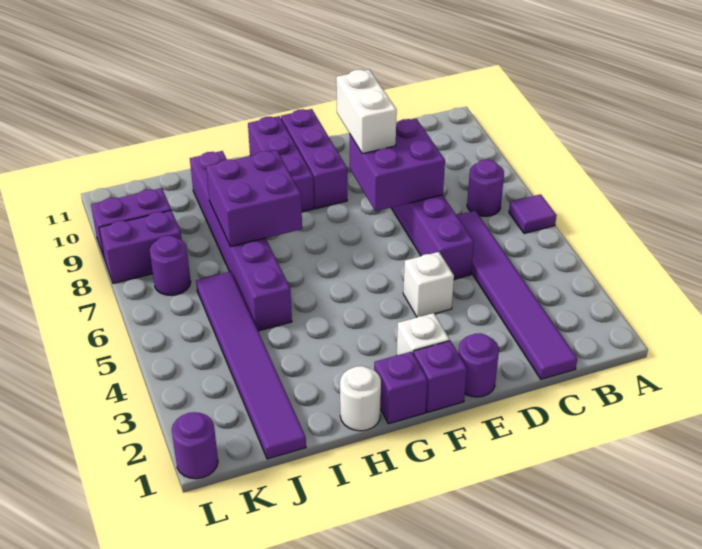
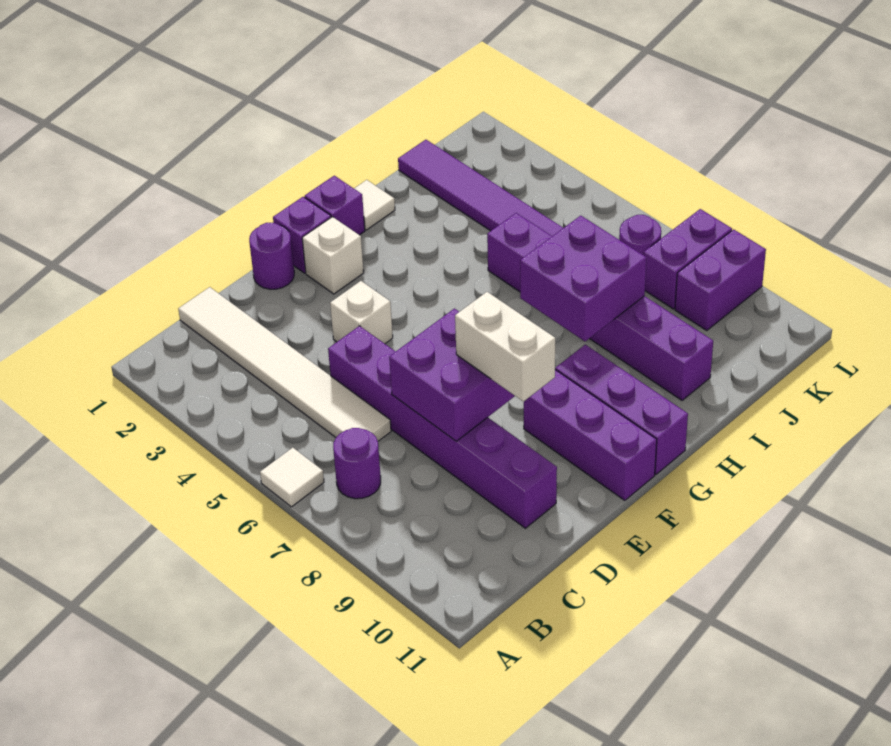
purple tile A6 level 1 -> white tile A6 level 1
purple tile C1:C6 level 1 -> white tile C1:C6 level 1
white round brick H1 level 1 -> white tile H1 level 1
purple round brick L1 level 1 -> none

